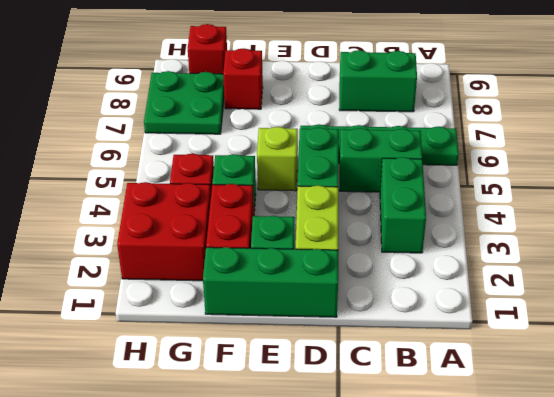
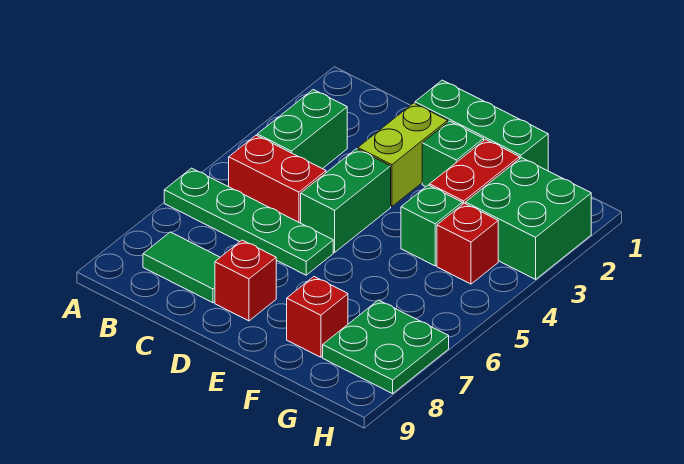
green brick B5:C5 level 1 -> red brick B5:C5 level 1
green brick B8:C8 level 1 -> green tile B8:C8 level 1
lime brick E5 level 1 -> none
red brick G2:H3 level 1 -> green brick G2:H3 level 1
red brick G9 level 1 -> red brick D8 level 1

